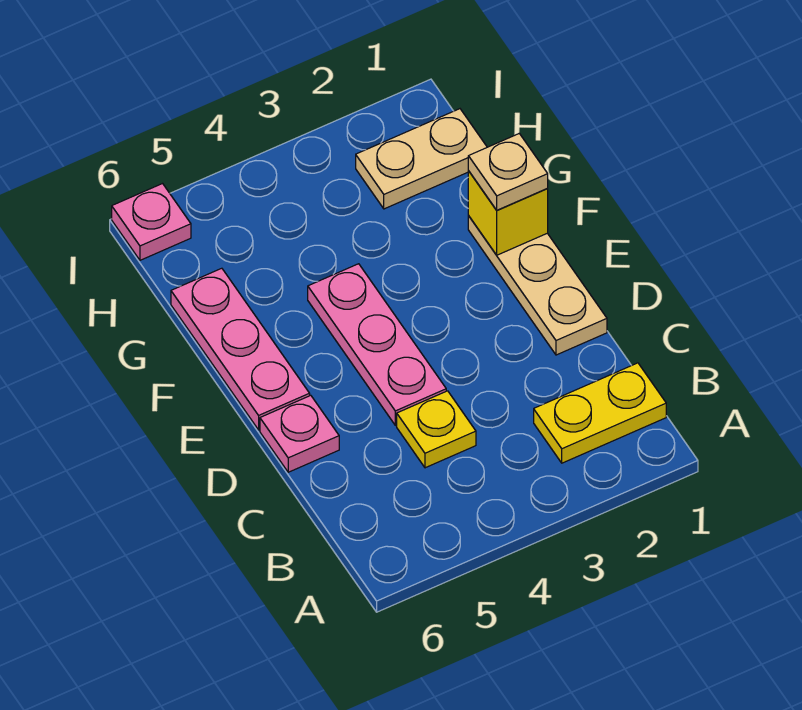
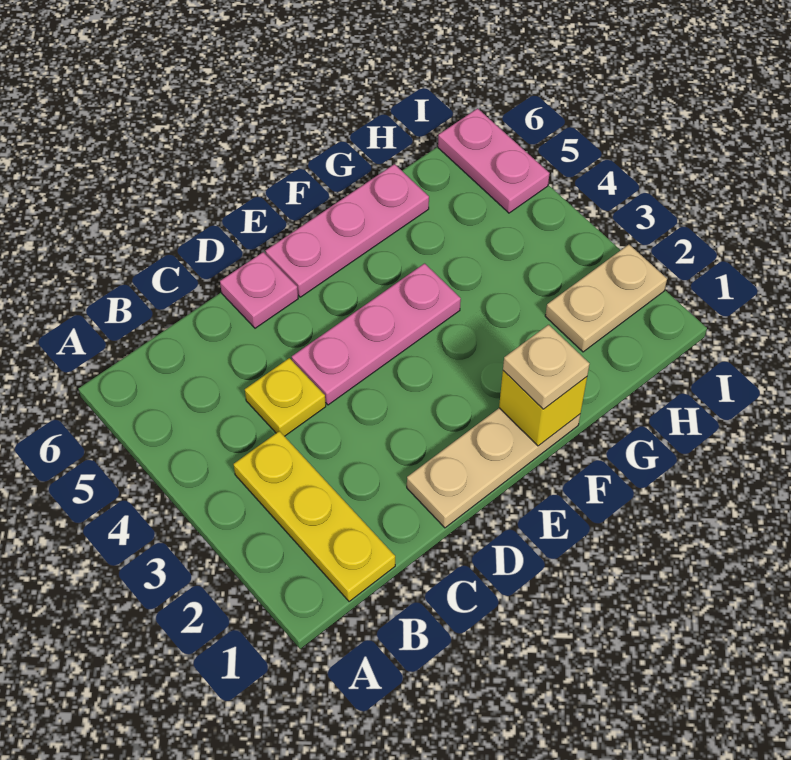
yellow plate B1:B2 level 1 -> yellow plate B1:B3 level 1
tan plate H1:H2 level 1 -> tan plate H2:I2 level 1
pink plate I6 level 1 -> pink plate I5:I6 level 1

